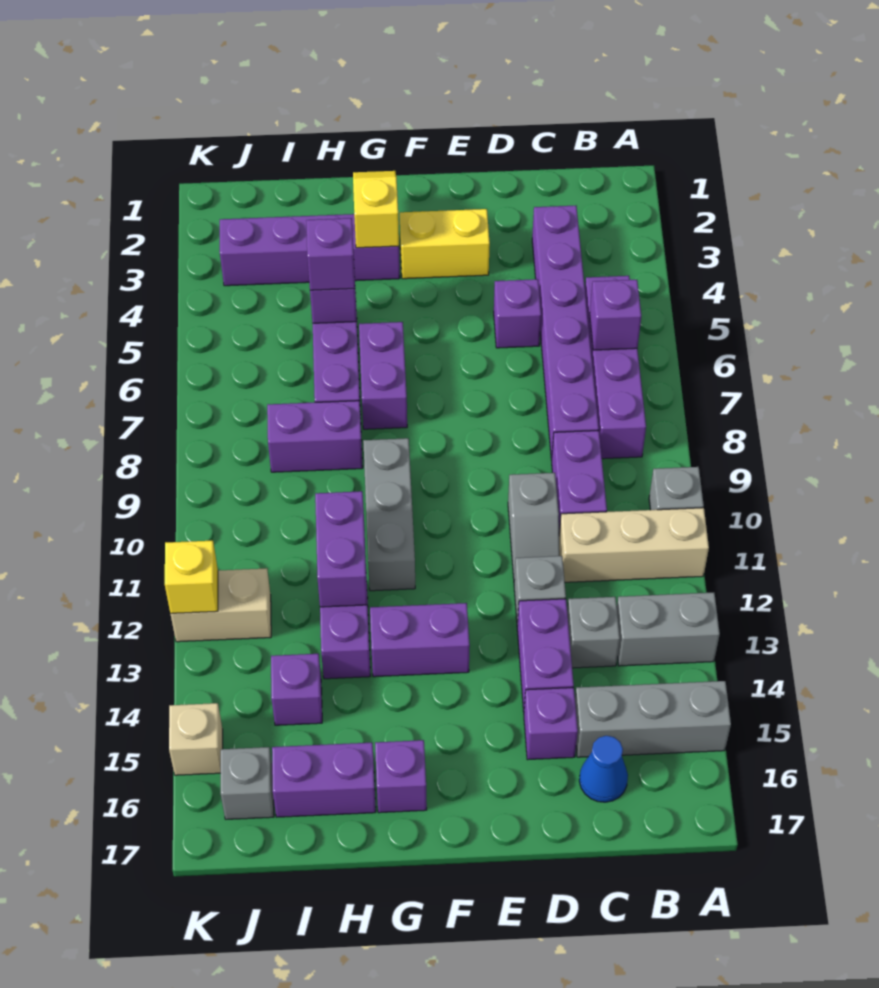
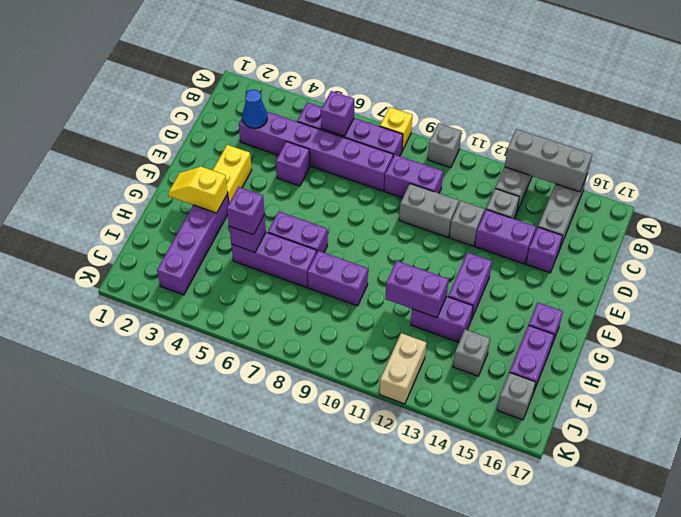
tan brick A11:C11 level 1 -> none
blue cone C16 level 1 -> blue cone C3 level 2
grey slope D10:D11 level 1 top 10 -> grey brick D10:D11 level 1
grey brick G9:G11 level 1 -> grey brick A13:A15 level 2
purple brick H8:I8 level 1 -> purple brick H8:H9 level 1
purple brick I14 level 1 -> grey brick I14 level 1
yellow brick K12 level 2 -> yellow brick A8 level 1
tan brick K15 level 1 -> none

